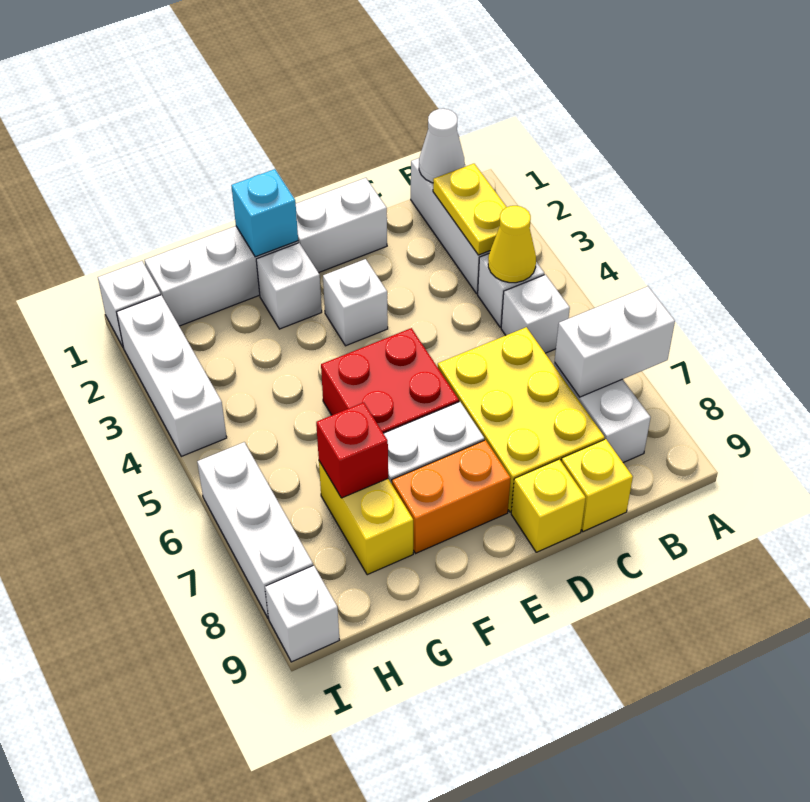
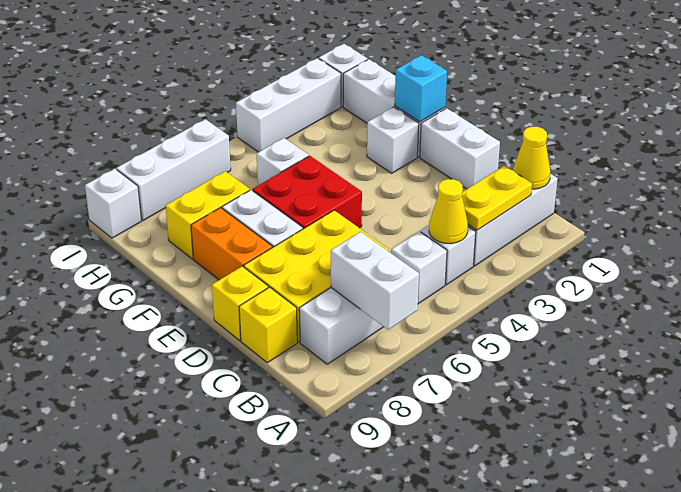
white cone B1 level 2 -> yellow cone B1 level 2
white brick E3 level 1 -> white brick G5 level 1
red brick G7 level 2 -> none

